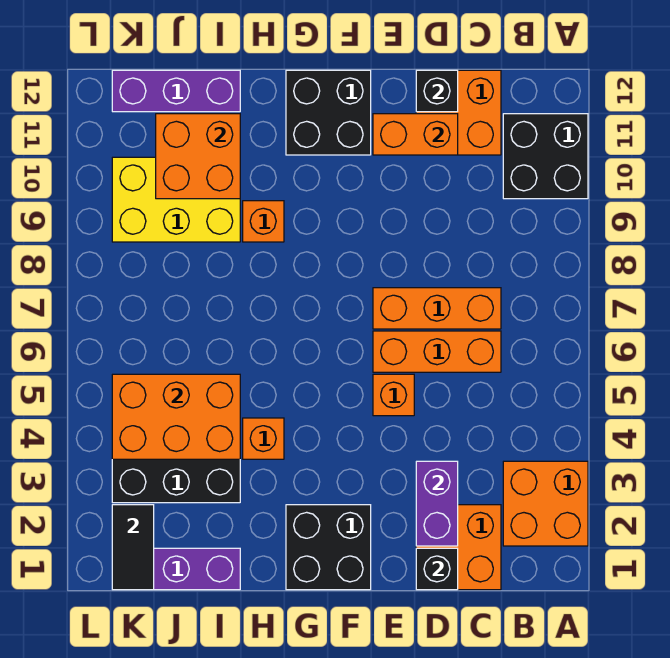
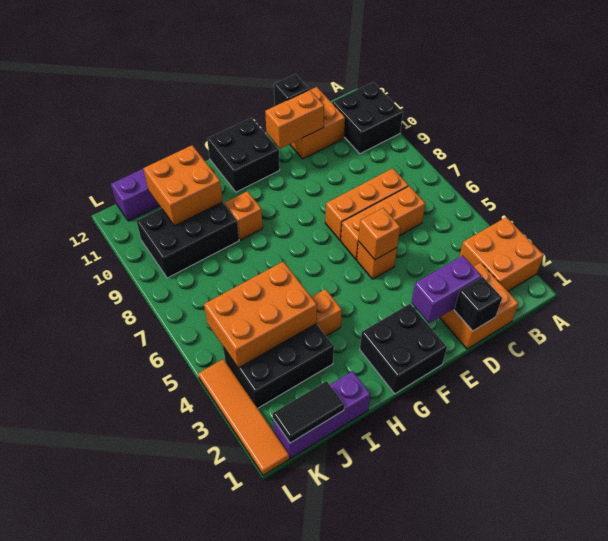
purple brick D2:D3 level 2 -> purple brick D2:E2 level 2
none -> orange brick E5 level 2
yellow brick I9:K10 level 1 -> black brick I9:K10 level 1
black tile K1:K2 level 2 -> black tile J1:K1 level 2
none -> orange tile L1:L4 level 1

